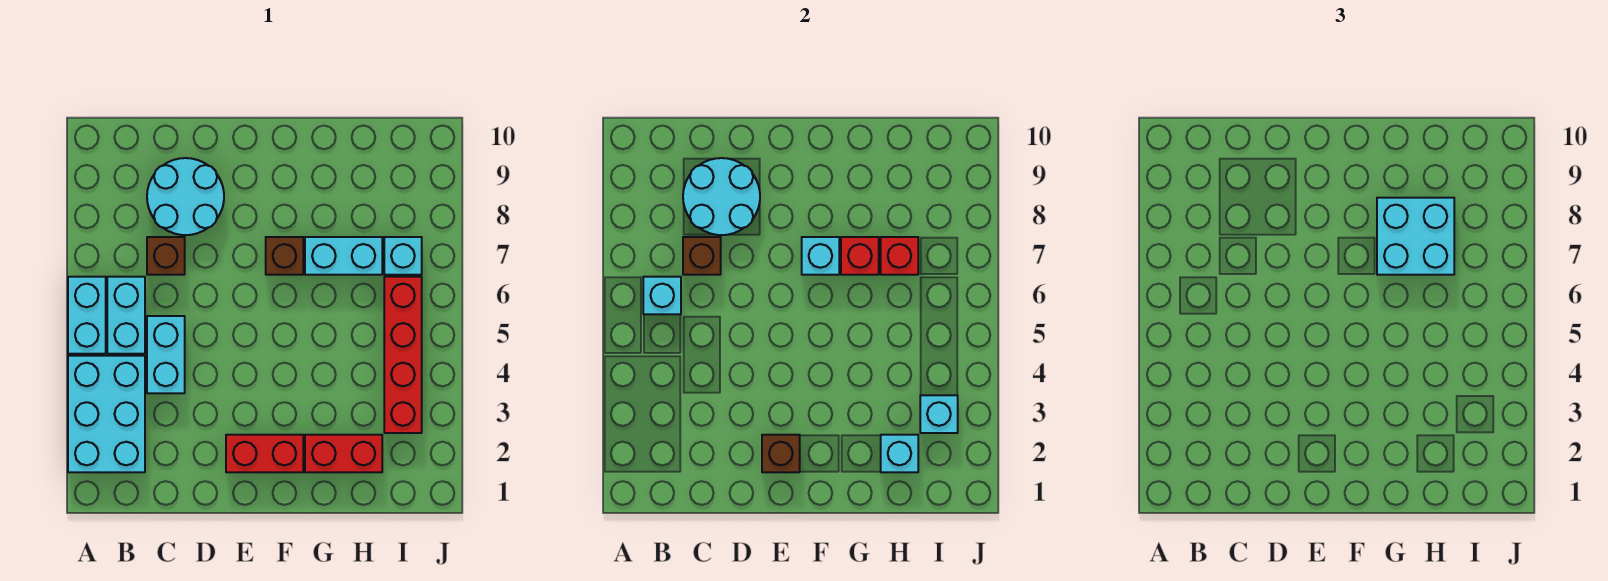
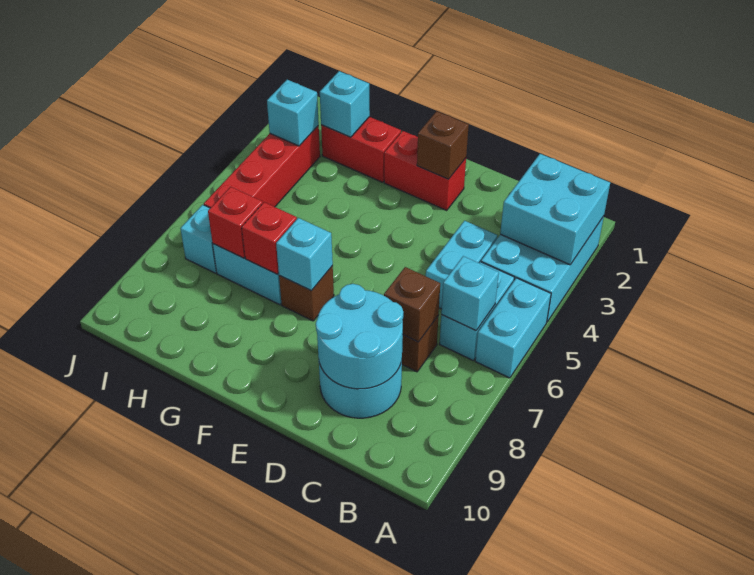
cyan brick G7:H8 level 3 -> cyan brick A2:B3 level 2

